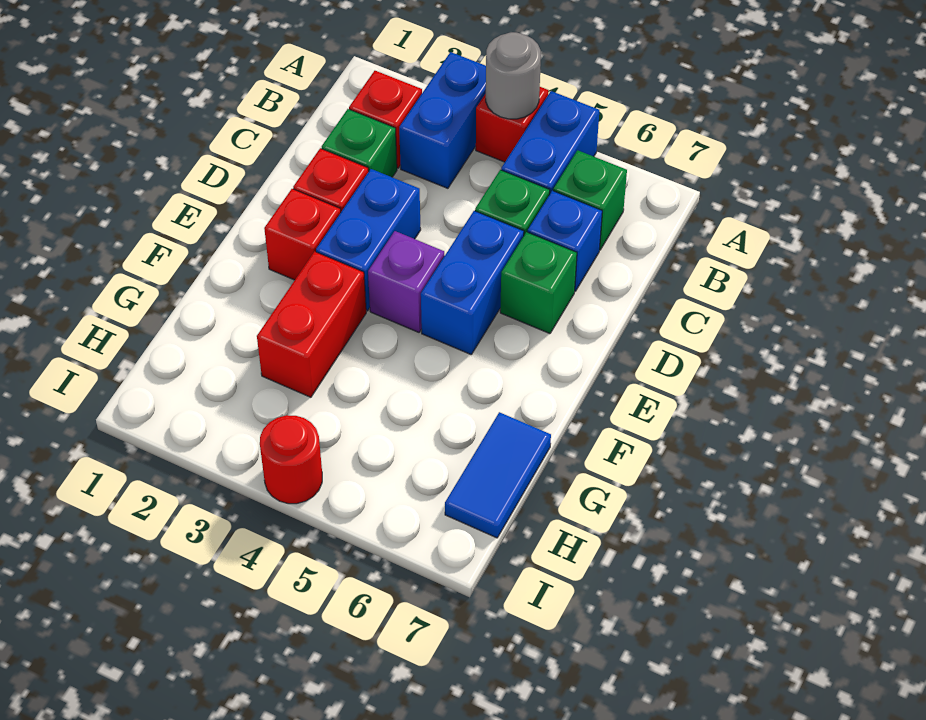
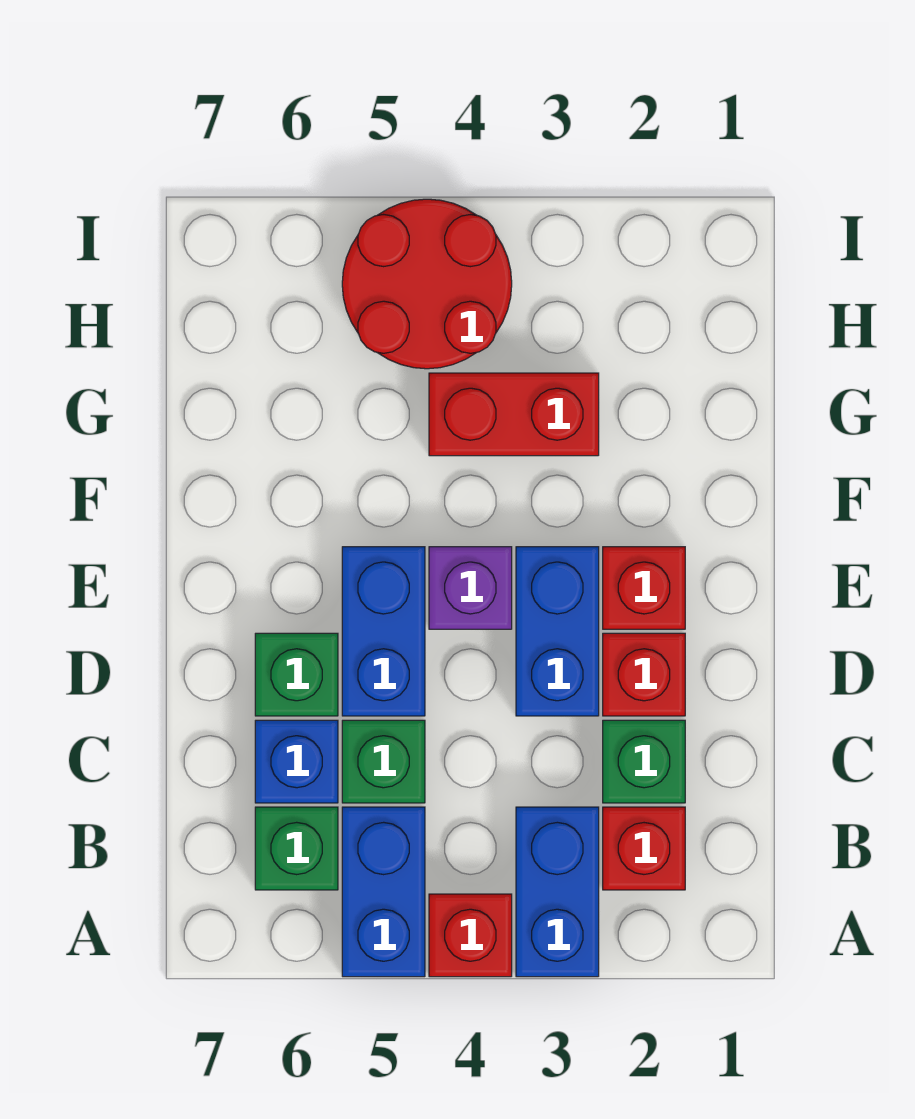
grey round brick A4 level 2 -> none
red brick F3:G3 level 1 -> red brick G3:G4 level 1
blue tile G7:H7 level 1 -> none
red round brick I4 level 1 -> red round brick H4:I5 level 1

